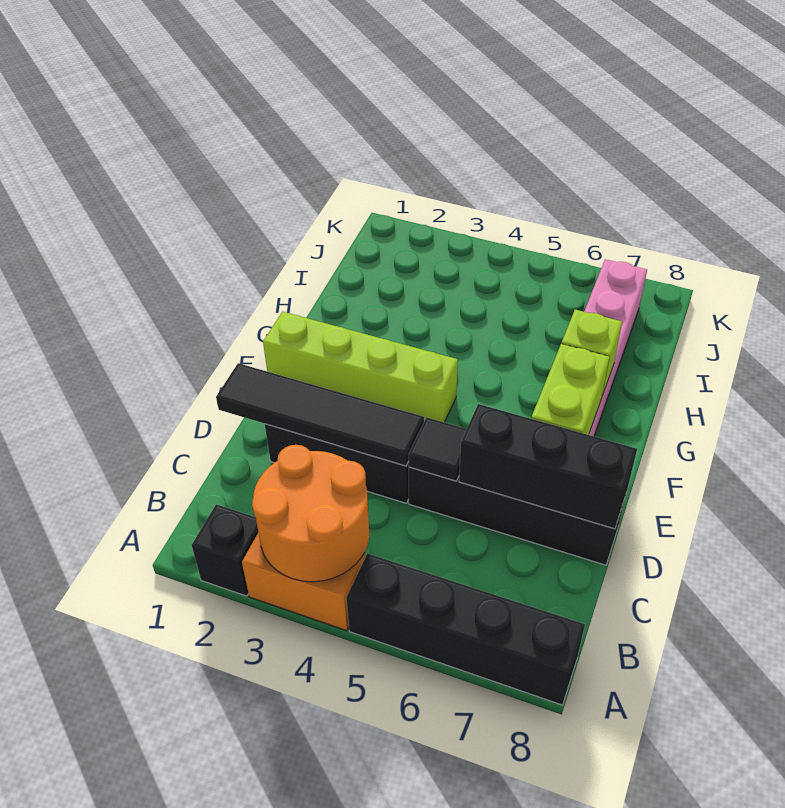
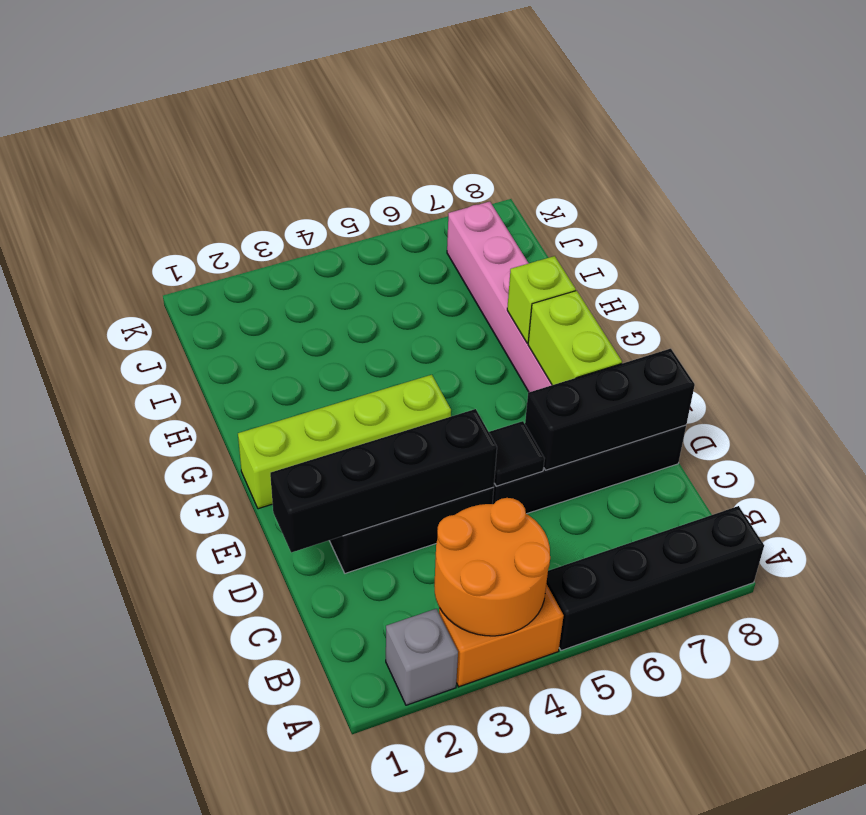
black brick A2 level 1 -> grey brick A2 level 1
black tile D1:D4 level 2 -> black brick D1:D4 level 2

